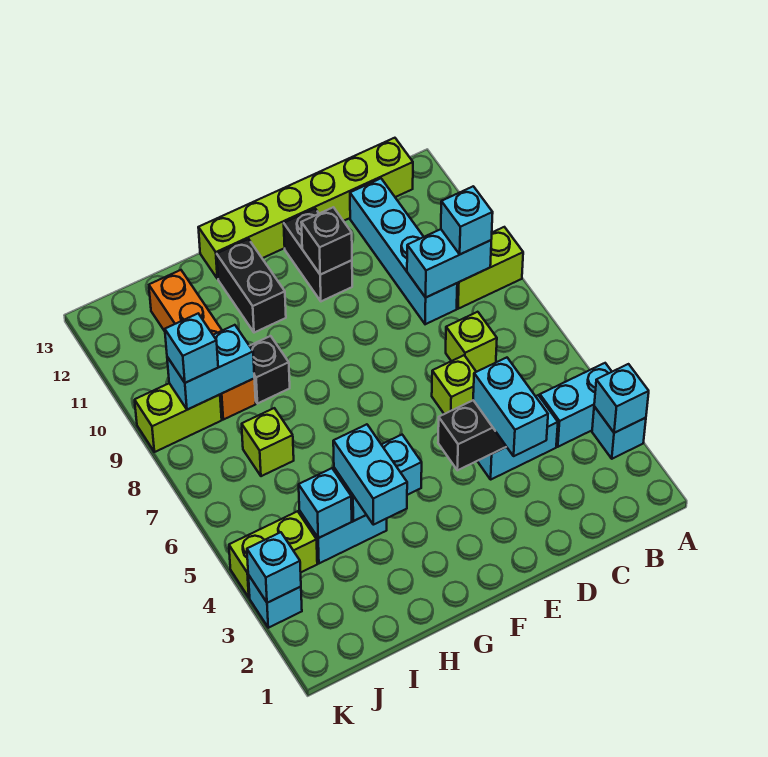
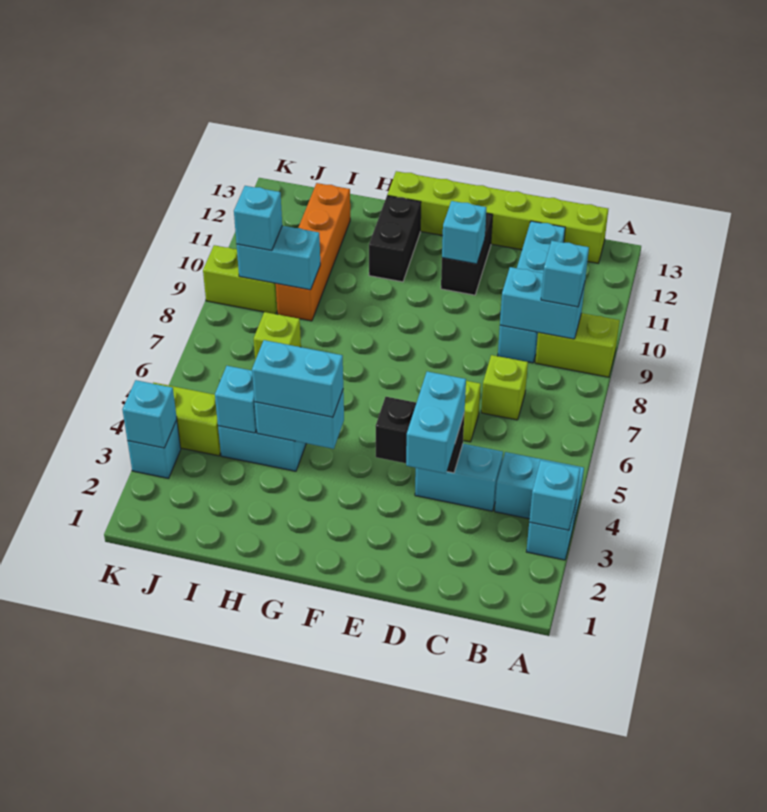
black brick E11 level 2 -> cyan brick E11 level 2
cyan brick H3:H4 level 3 -> cyan brick G4:H4 level 3
black brick H9 level 1 -> none

